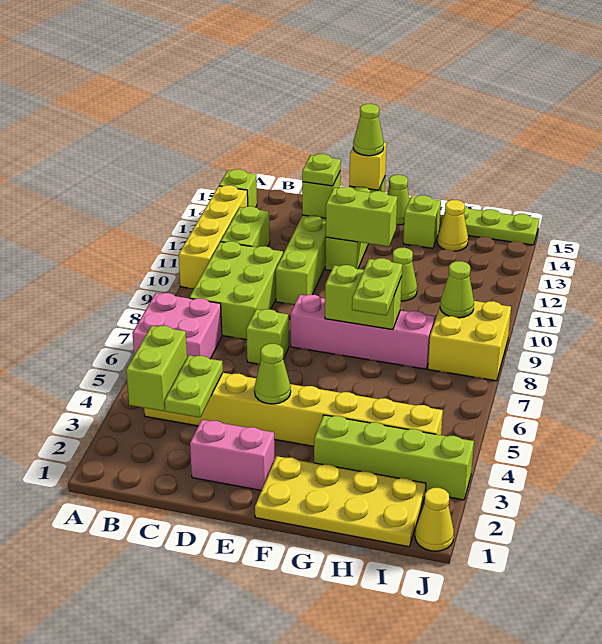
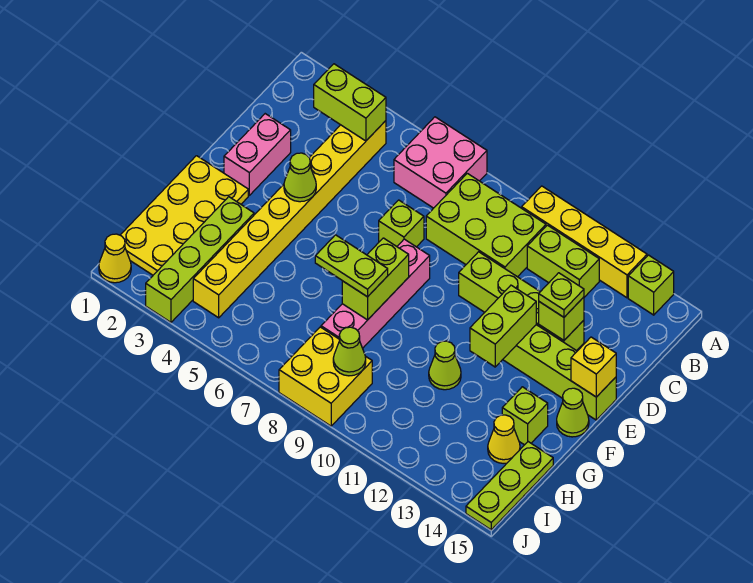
lime plate C3:C4 level 2 -> none
lime cone E15 level 3 -> none

